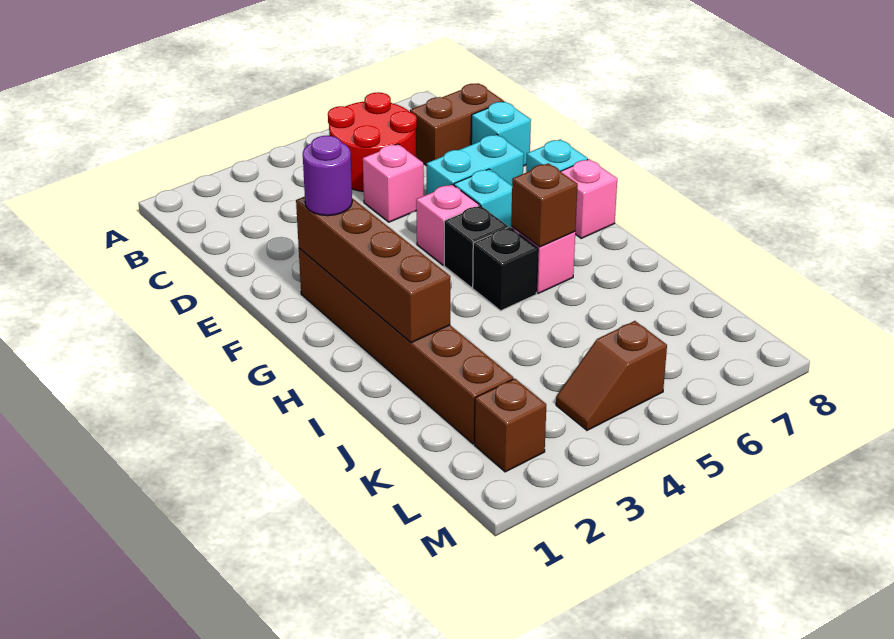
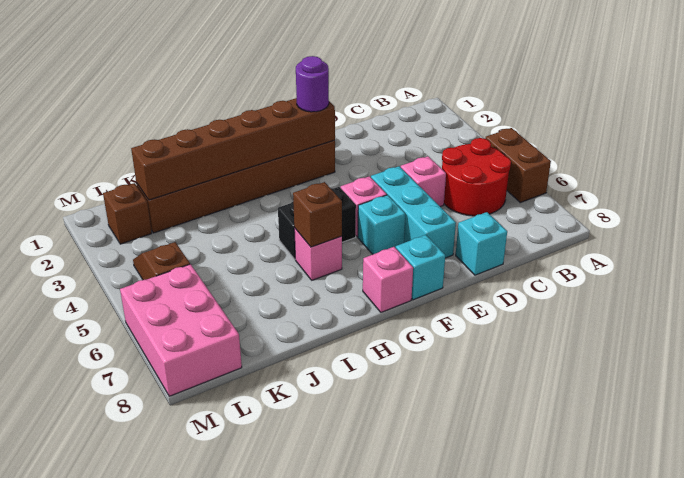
brown brick C7:C8 level 1 -> brown brick A5:A6 level 1
cyan brick E6:E7 level 1 -> cyan brick E5:E7 level 1
brown brick F2:I2 level 2 -> brown brick F2:K2 level 2
none -> pink brick L6:M8 level 1

